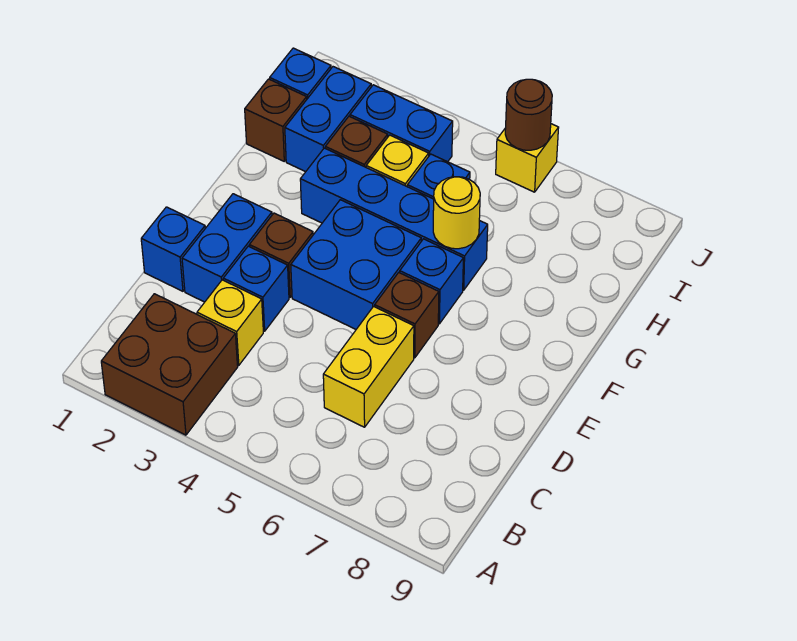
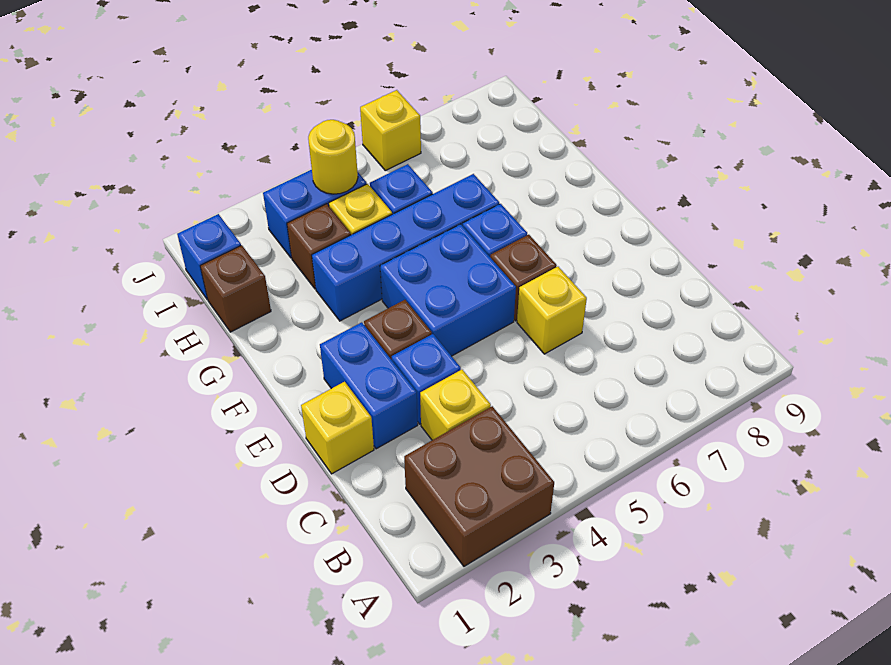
yellow brick C6:D6 level 1 -> yellow brick D6 level 1
blue brick D1 level 1 -> yellow brick D1 level 1
yellow round brick G6 level 2 -> yellow round brick I4 level 2
blue brick H2:I2 level 1 -> none
brown round brick J6 level 2 -> none

